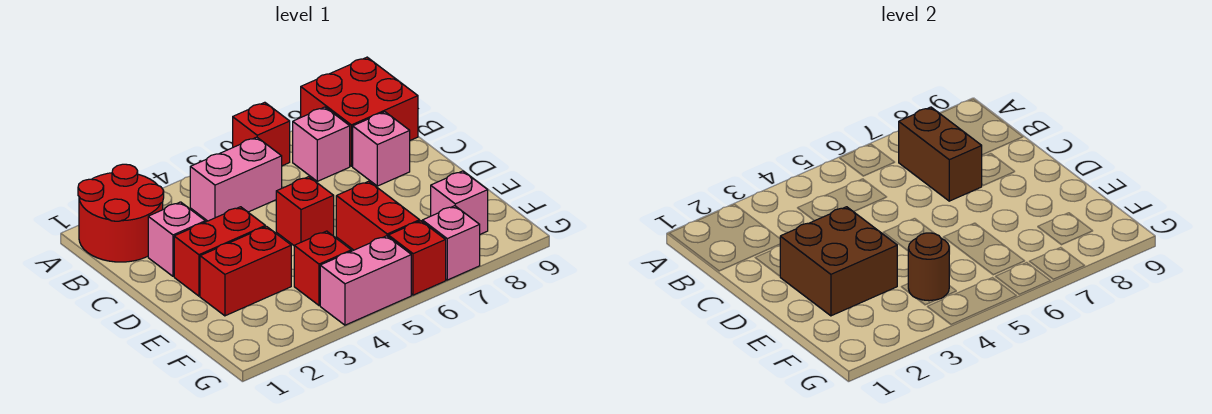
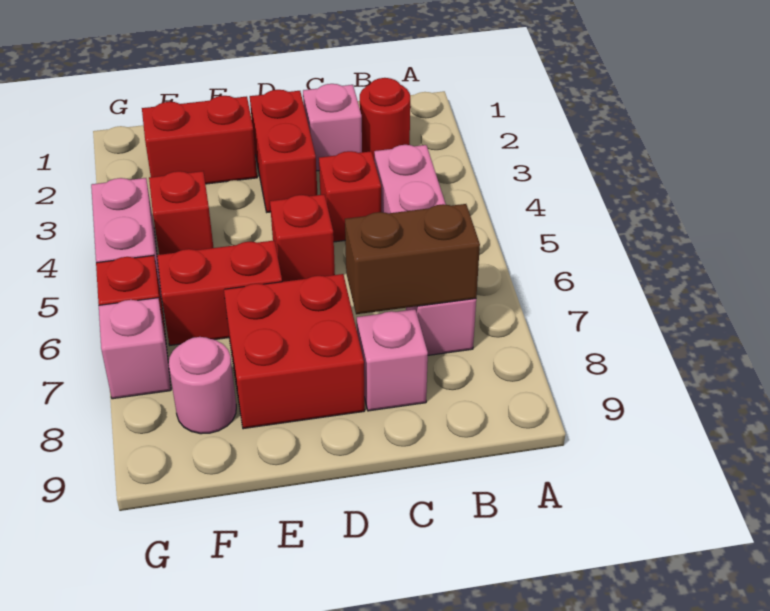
red round brick A1:B2 level 1 -> red round brick B2 level 1
red brick A6 level 1 -> red brick C4 level 1
red brick A8:B9 level 1 -> red brick D7:E8 level 1
brown brick D2:E3 level 2 -> none
red brick E2:E3 level 1 -> red brick E2:F2 level 1
brown round brick F4 level 2 -> none
pink brick F8 level 1 -> pink round brick F8 level 1

